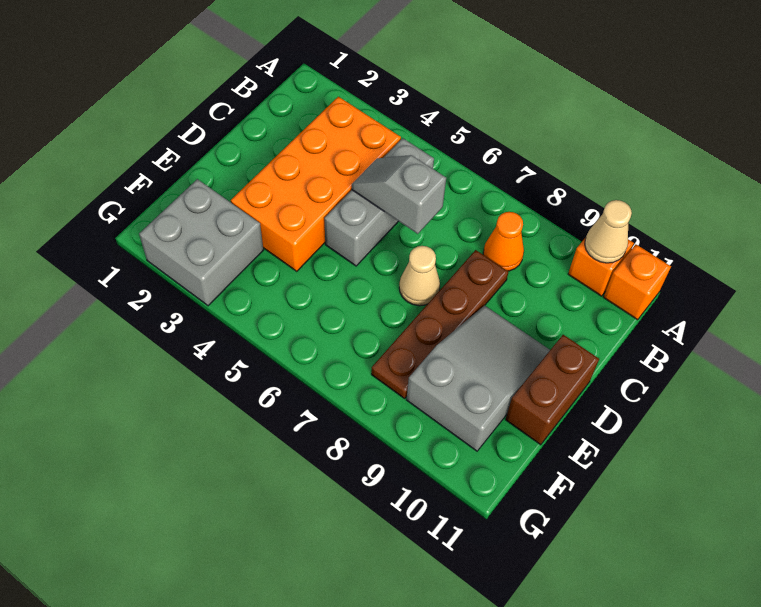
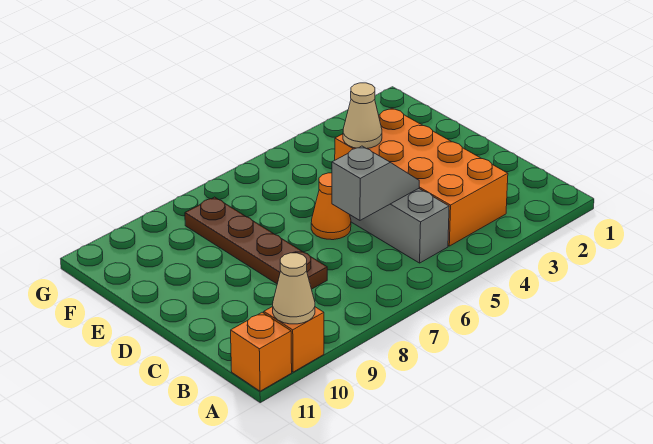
orange cone B8 level 1 -> orange cone D6 level 1
tan cone D7 level 1 -> tan cone E4 level 2
grey slope D9:F10 level 1 top F -> none
brown brick D11:E11 level 1 -> none
grey brick F2:G3 level 1 -> none

